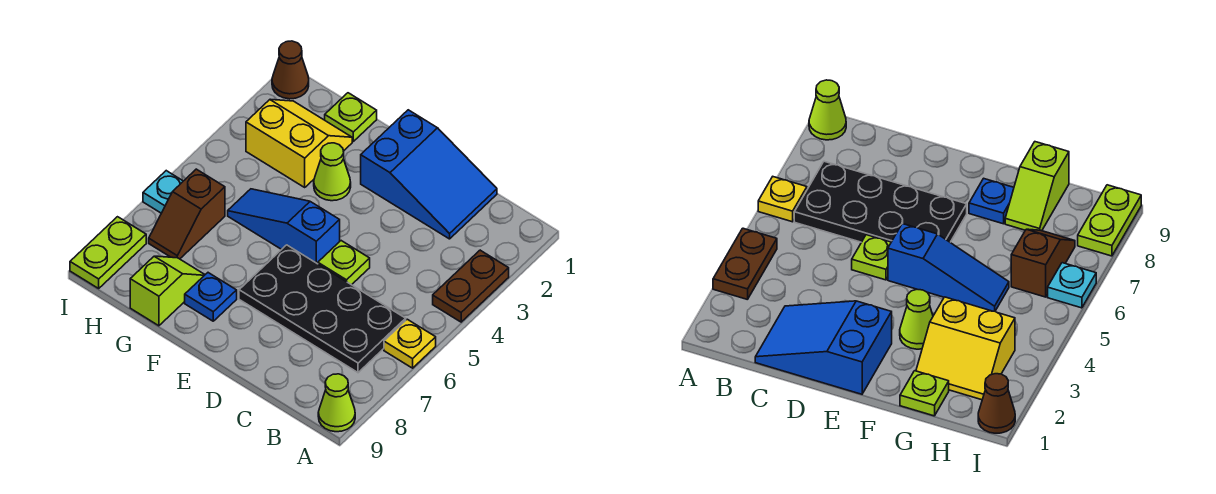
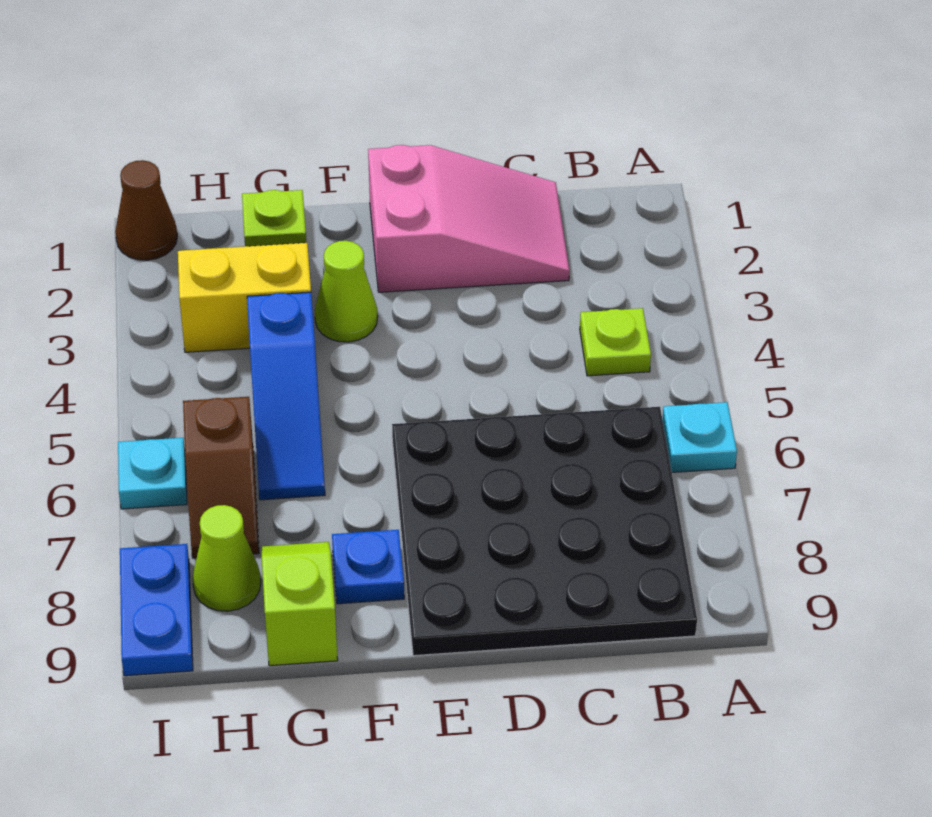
brown plate A3:A4 level 1 -> none
yellow plate A6 level 1 -> cyan plate A6 level 1
lime cone A9 level 1 -> lime cone H8 level 1
black plate B6:E7 level 1 -> black plate B6:E9 level 1
blue slope C1:E2 level 1 top E -> pink slope C1:E2 level 1 top E
lime plate D5 level 1 -> lime plate B4 level 1
blue slope E5:G5 level 1 top E -> blue slope G4:G6 level 1 top 4
lime plate I8:I9 level 1 -> blue plate I8:I9 level 1

